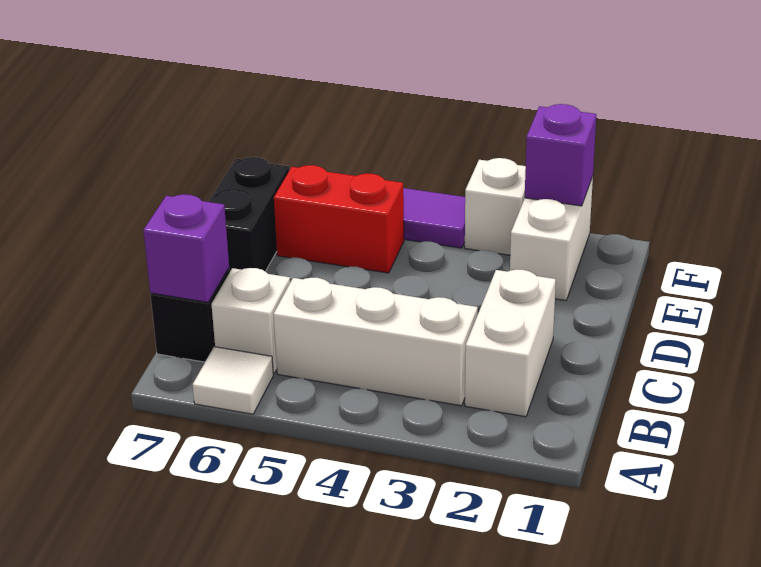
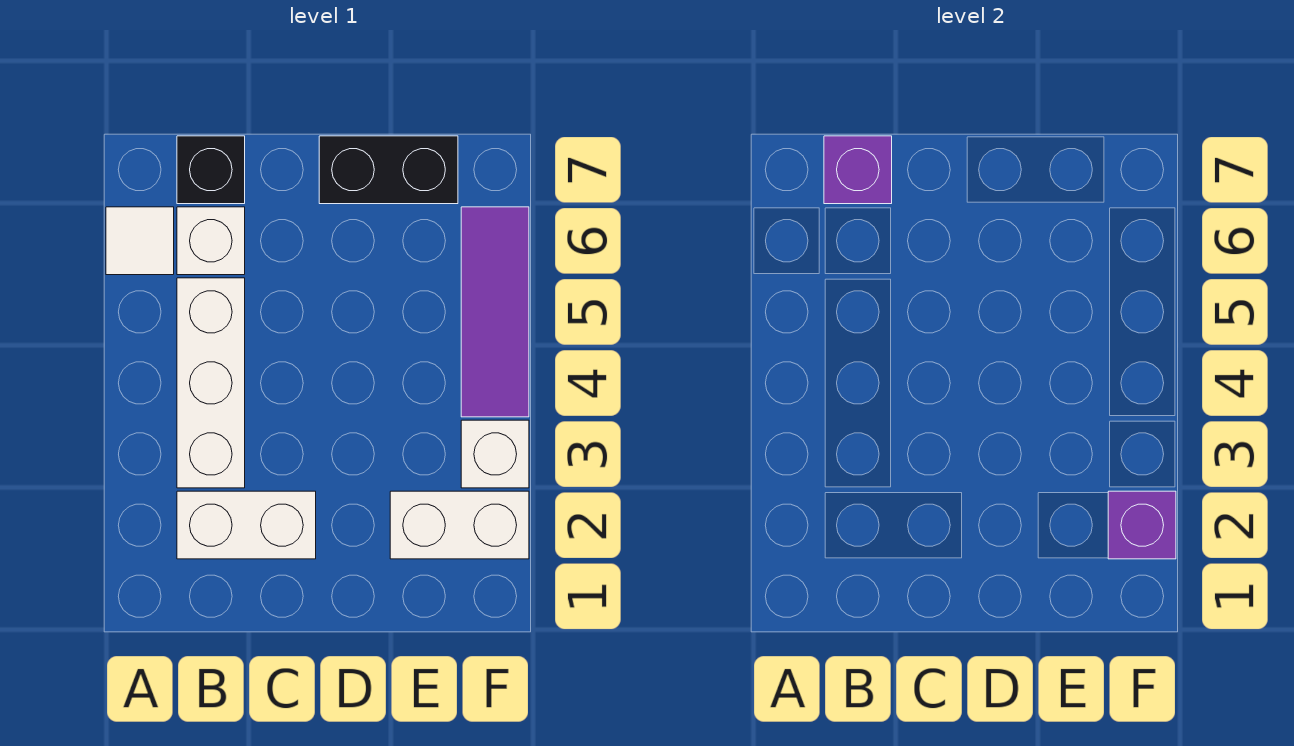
red brick E5:E6 level 1 -> none

